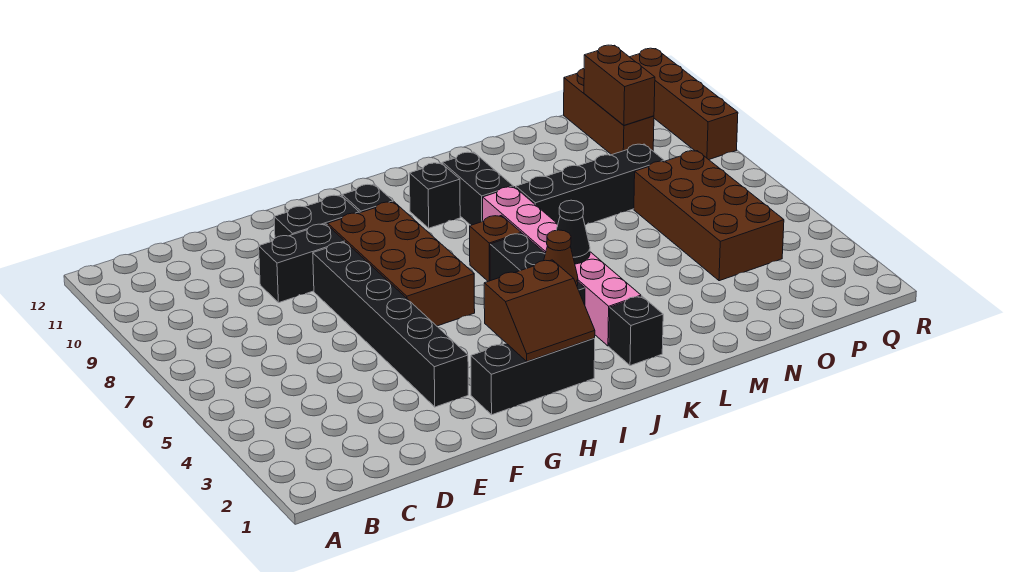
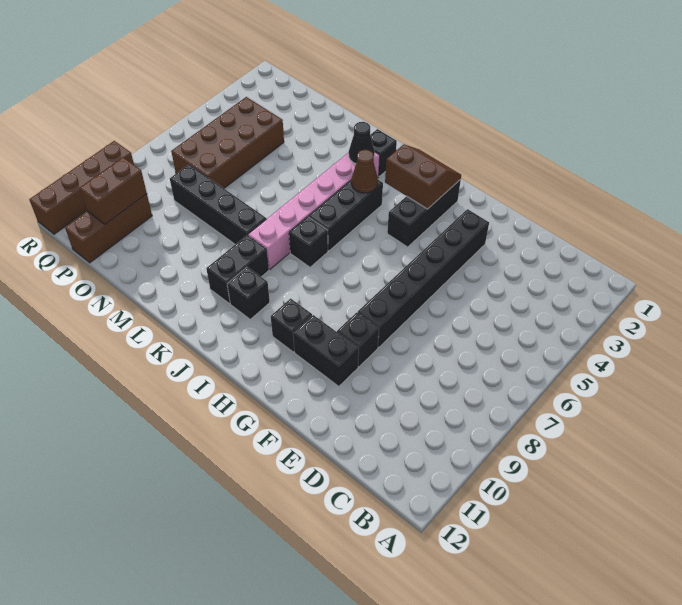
black brick E9:F9 level 1 -> black brick F9 level 1
black brick G2:I2 level 1 -> black brick H2:H4 level 1
brown brick G6:H9 level 1 -> none
brown brick J7 level 1 -> black brick J7 level 1
black cone K5 level 2 -> black cone K3 level 2

